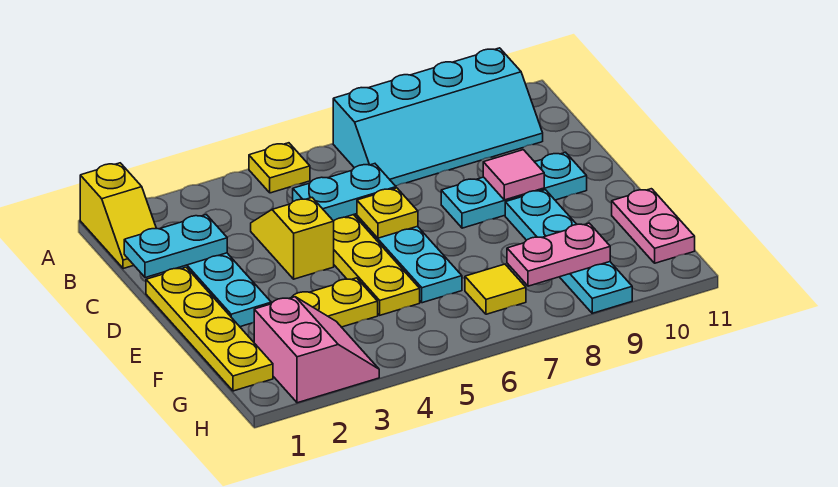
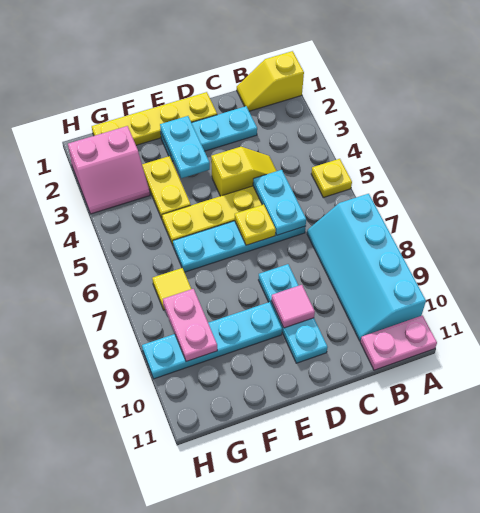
cyan plate C1:C2 level 2 -> cyan plate E2:E3 level 2
pink plate F11:G11 level 1 -> pink plate A11:B11 level 1

